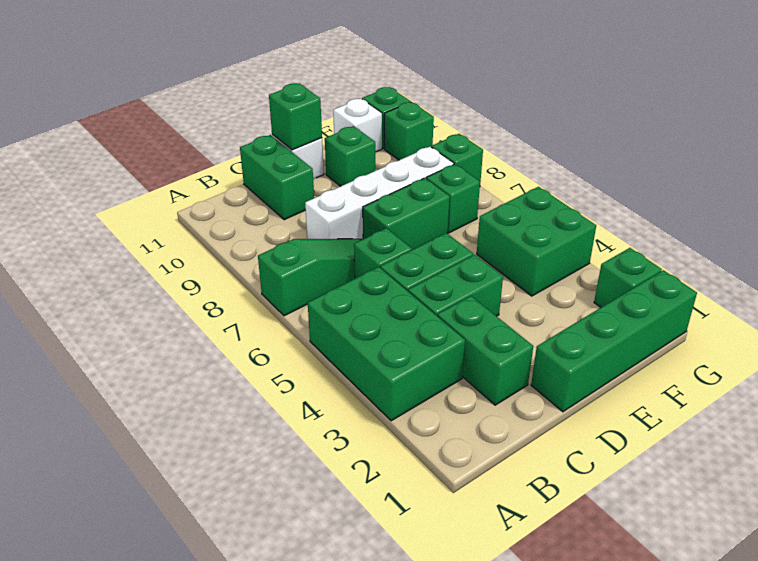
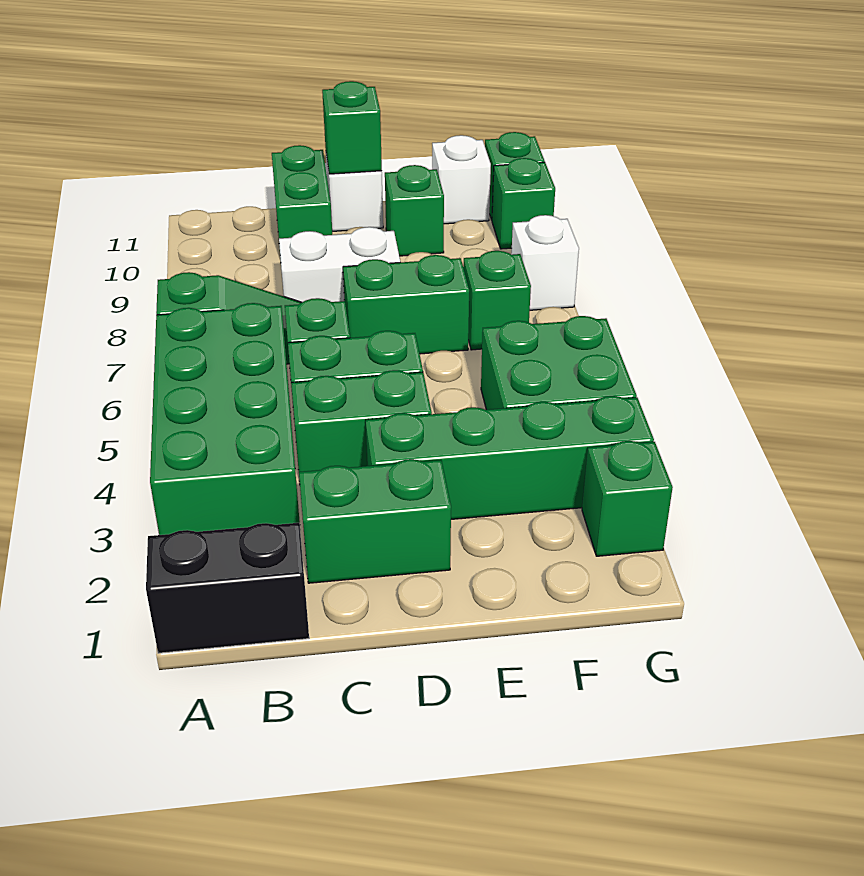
none -> black brick A1:B1 level 1
green brick A3:B5 level 1 -> green brick A3:B6 level 1
green brick C2:C3 level 1 -> green brick C2:D2 level 1
white brick C8:F8 level 1 -> white brick C8:D8 level 1
green brick D1:G1 level 1 -> green brick D3:G3 level 1
green brick G8 level 1 -> white brick G8 level 1

